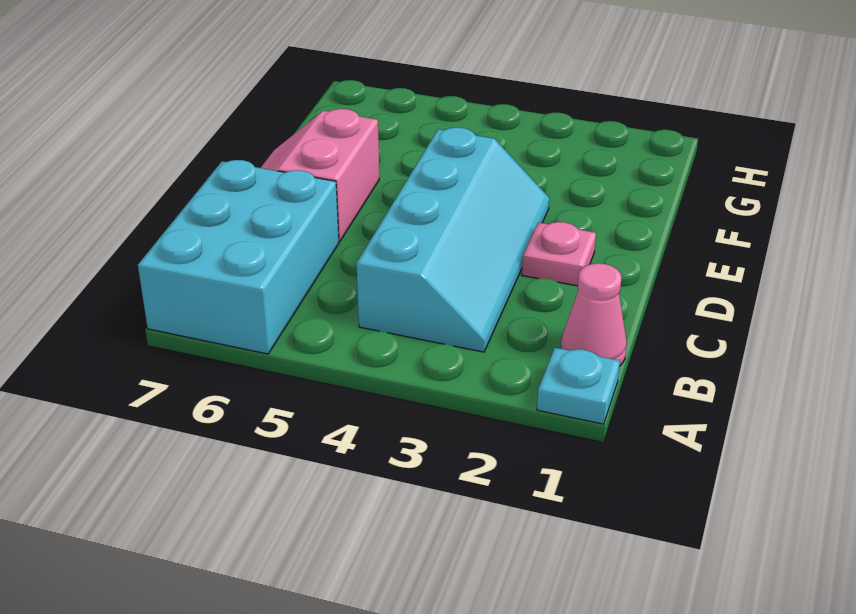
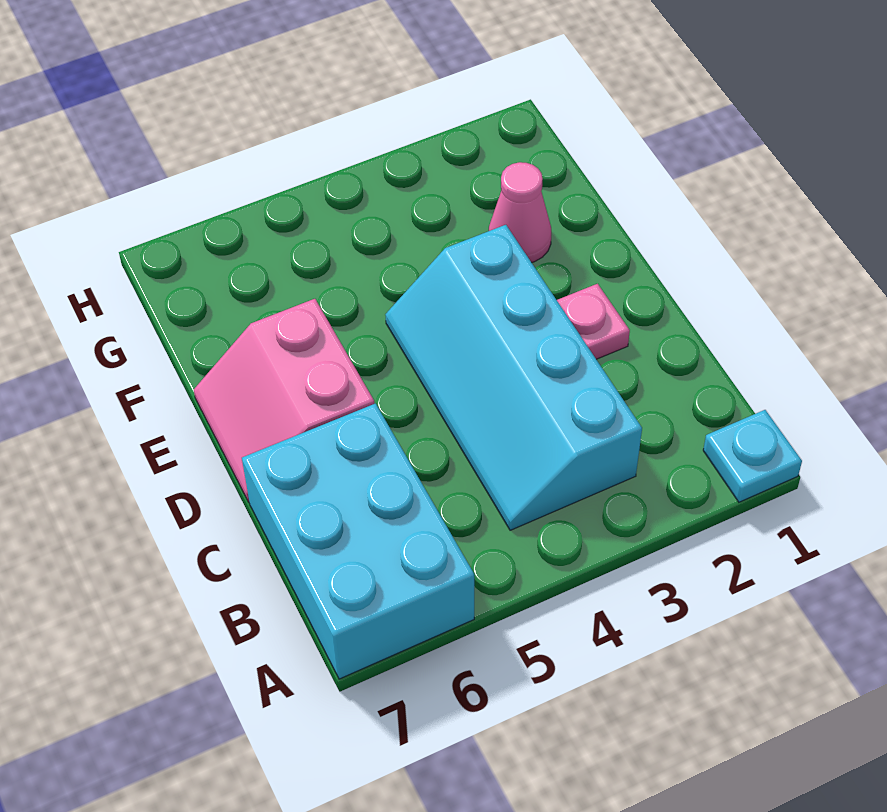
pink cone B1 level 1 -> pink cone F2 level 1
cyan slope B3:E4 level 1 top 4 -> cyan slope B3:E4 level 1 top 3

